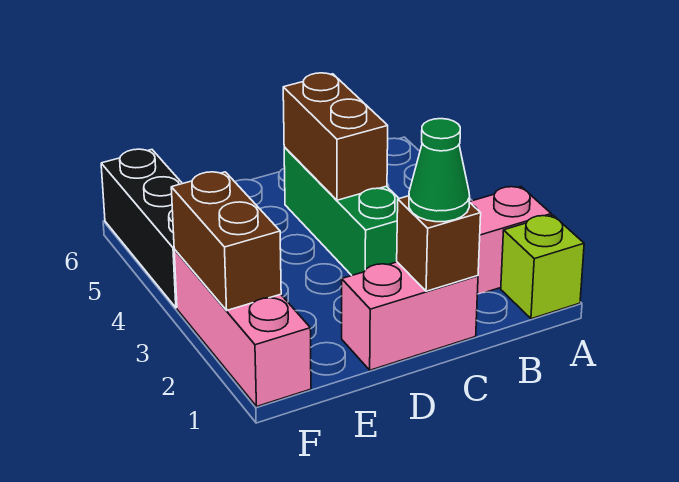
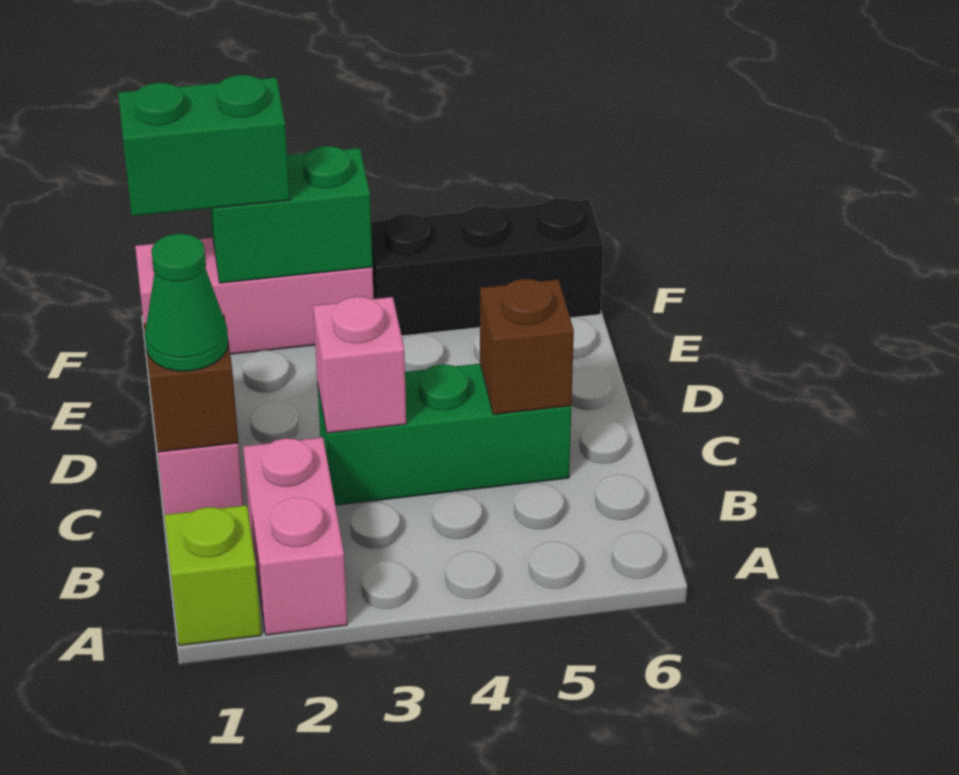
none -> pink brick C3 level 2
brown brick C4:C5 level 2 -> brown brick C5 level 2
none -> green brick F1:F2 level 3
brown brick F2:F3 level 2 -> green brick F2:F3 level 2

